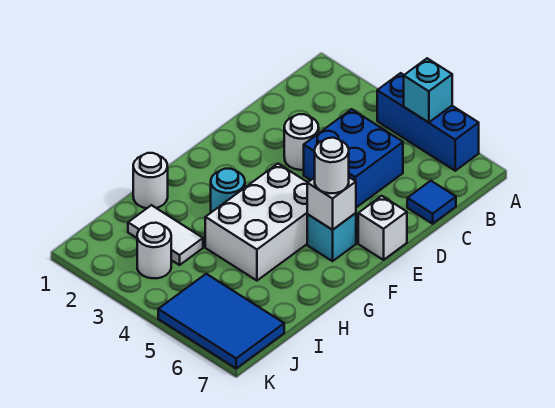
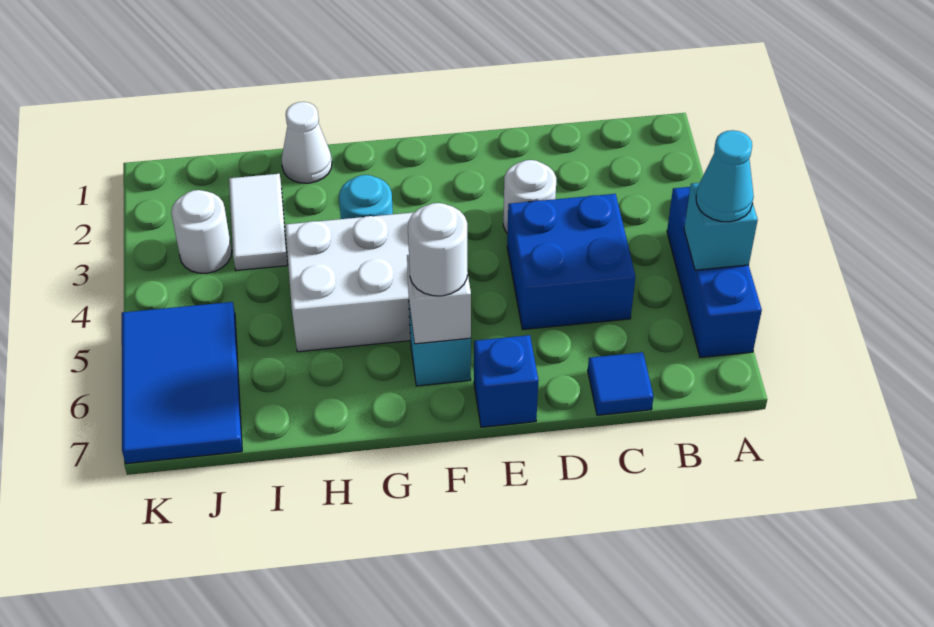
none -> cyan cone A5 level 3
white brick E7 level 1 -> blue brick E7 level 1
white round brick H1 level 1 -> white cone H1 level 1

